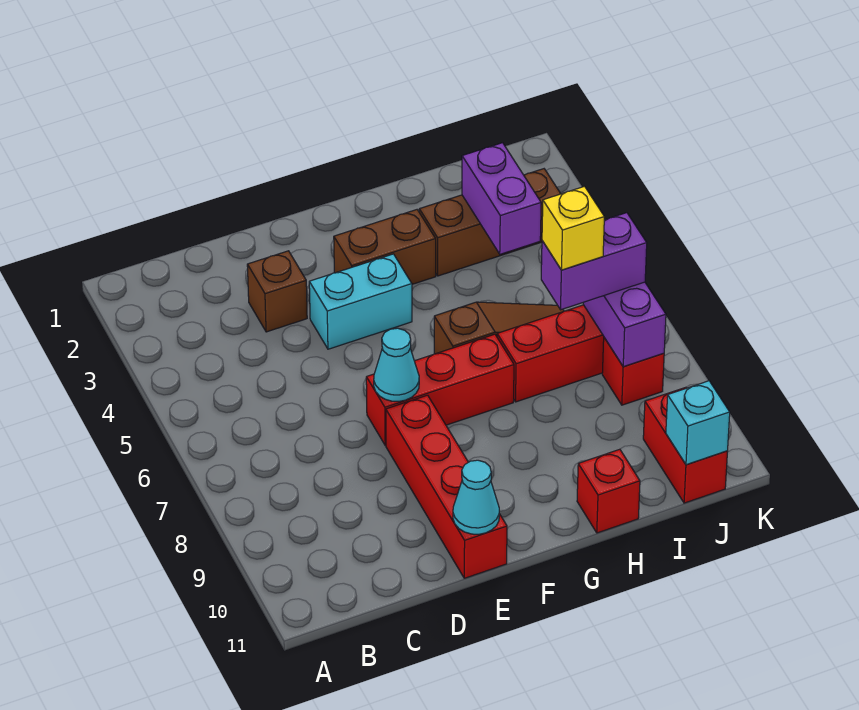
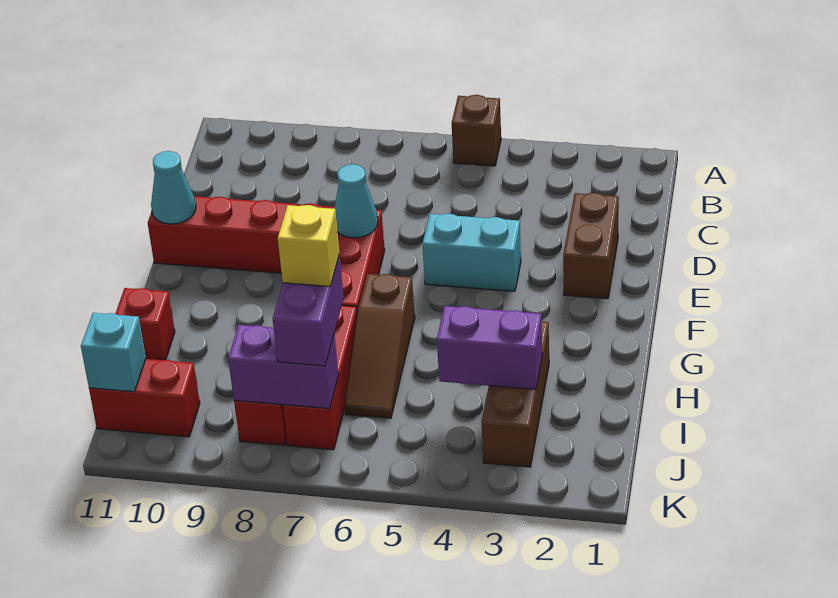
brown brick D3 level 1 -> brown brick A5 level 1
cyan brick E4:F4 level 1 -> cyan brick E4:E5 level 1
brown brick F3:G3 level 1 -> brown brick D2:E2 level 1

